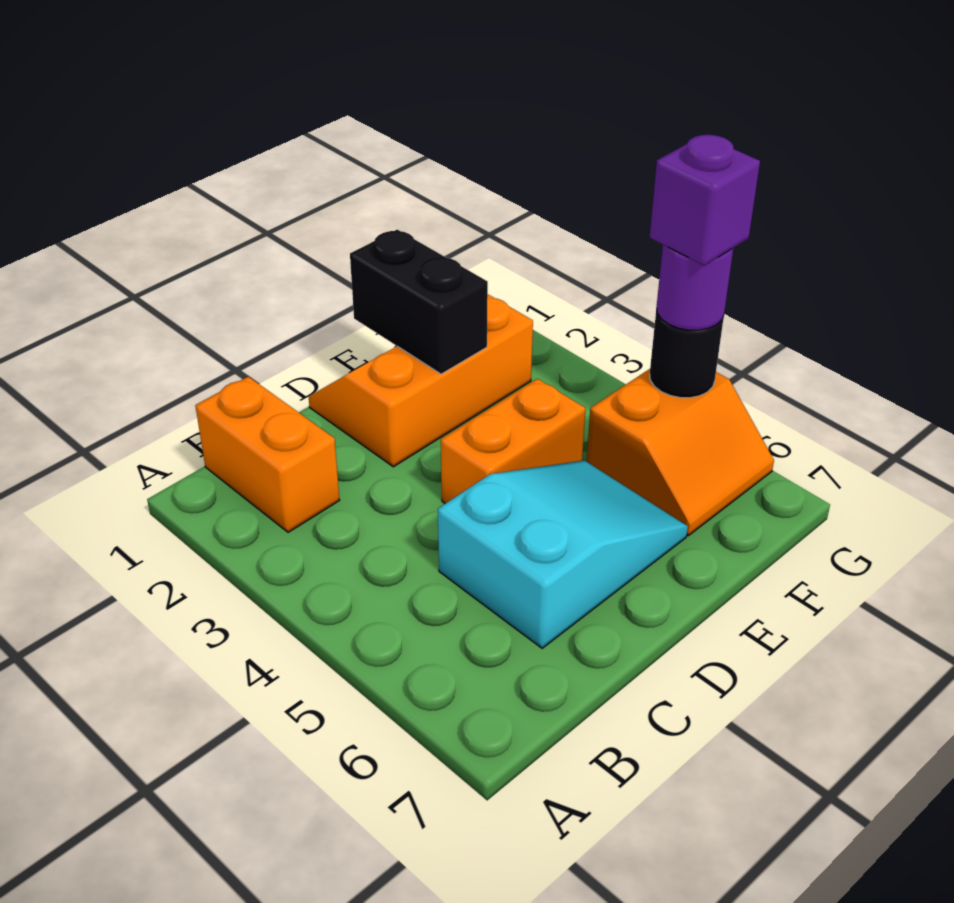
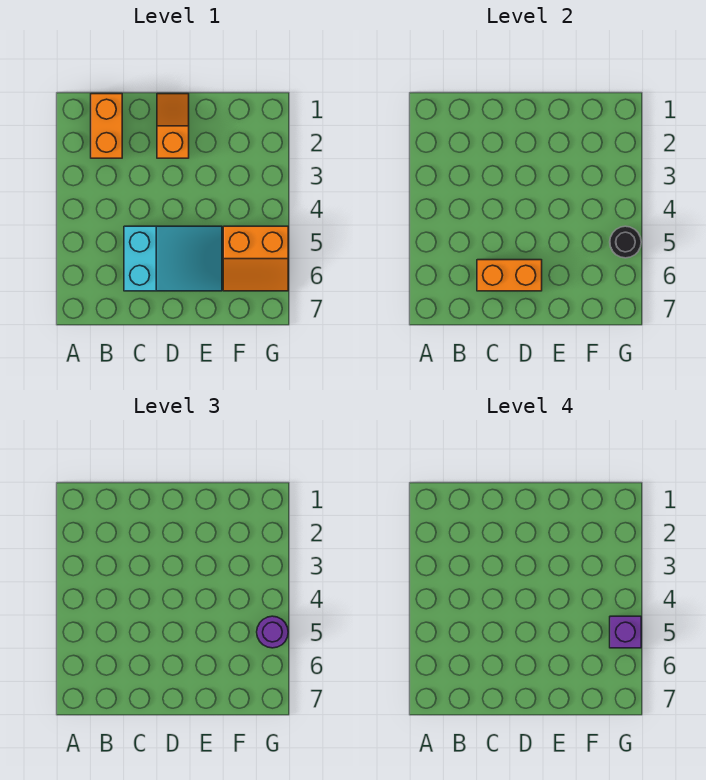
orange slope D1:F2 level 1 top 2 -> orange slope D1:D2 level 1 top 2
orange brick D4:E4 level 1 -> orange brick C6:D6 level 2
black brick E1:E2 level 2 -> none

